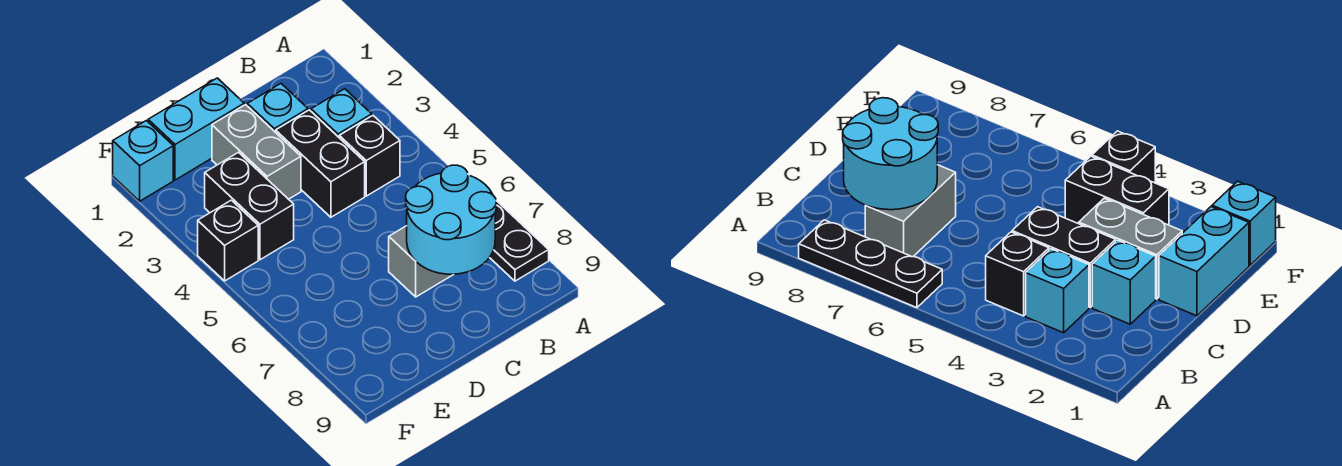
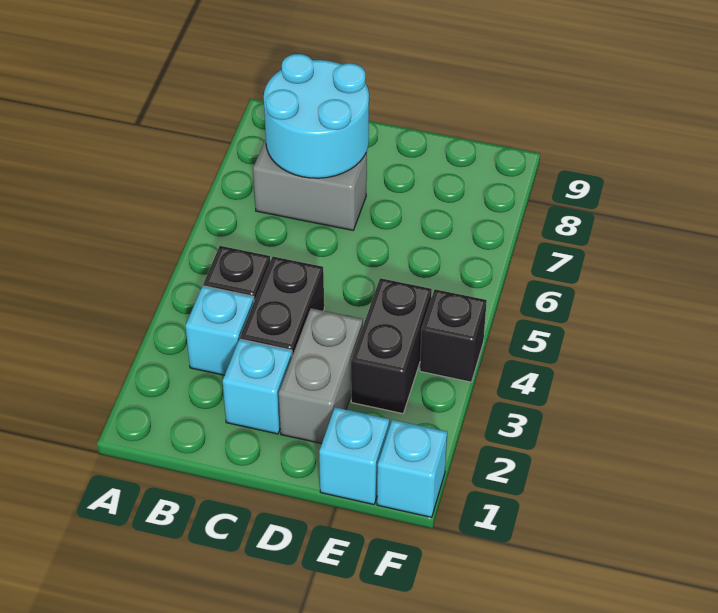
black plate A6:A8 level 1 -> none
cyan brick D1:E1 level 1 -> cyan brick E1 level 1

